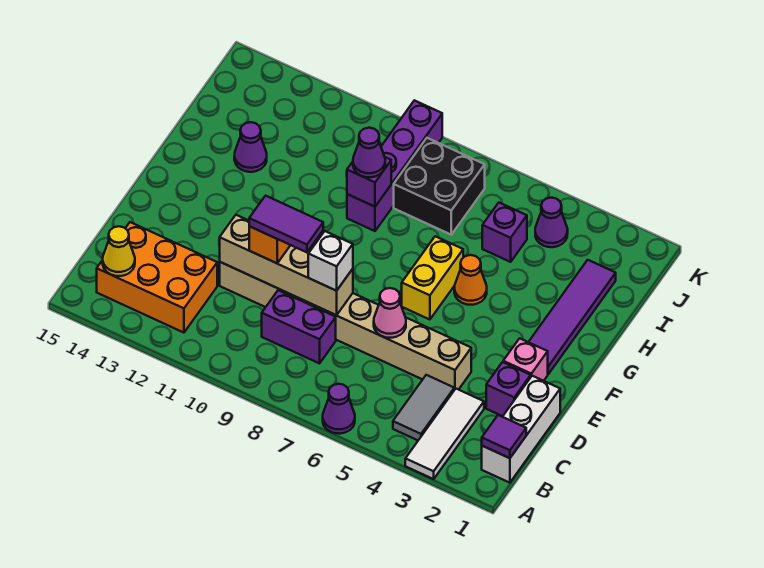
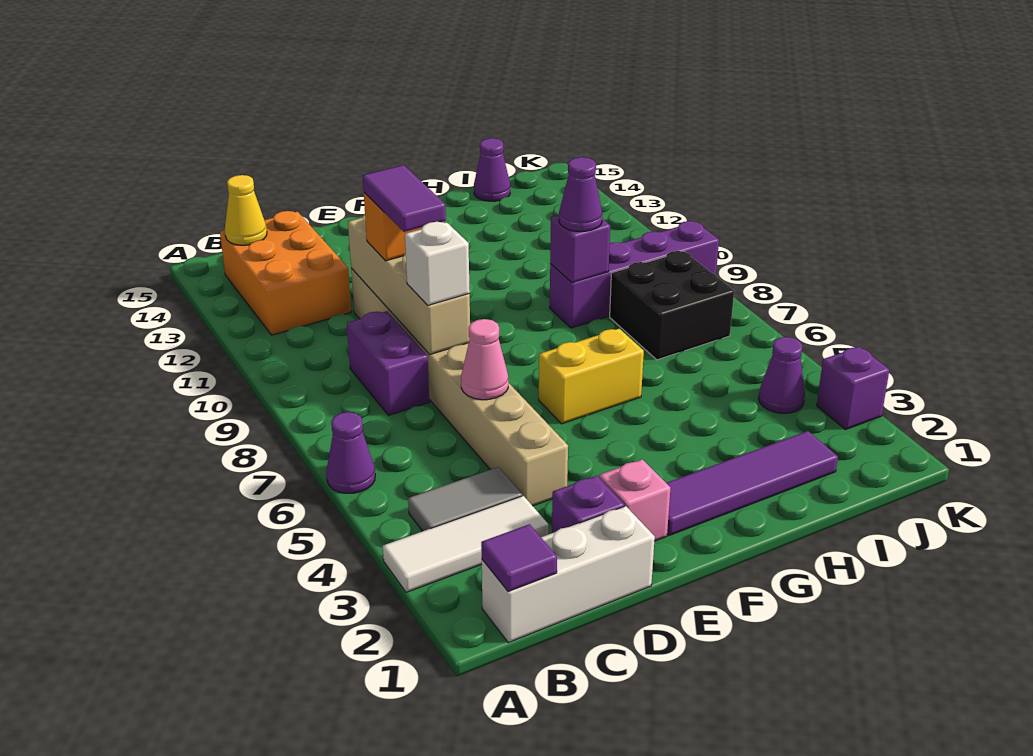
orange cone G5 level 1 -> none
purple cone H13 level 1 -> purple cone I15 level 1
purple brick I5 level 1 -> purple brick K3 level 1

